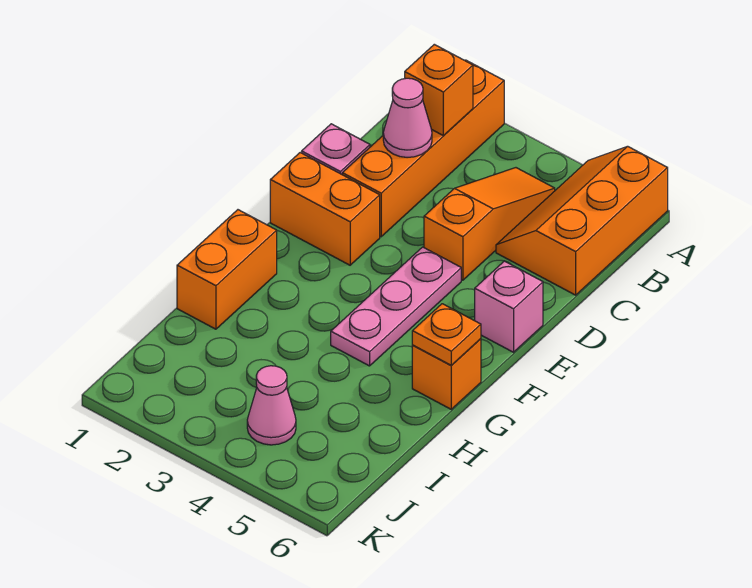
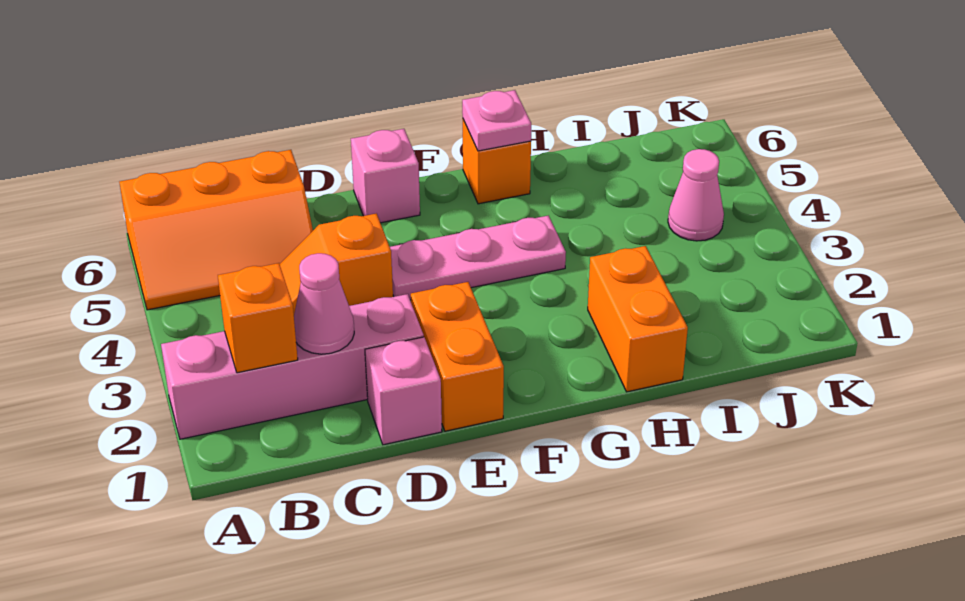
orange brick A2:D2 level 1 -> pink brick A2:D2 level 1
orange slope B4:D4 level 1 top D -> orange slope C4:D4 level 1 top D
orange brick G1:H1 level 1 -> orange brick H1:H2 level 1
orange plate G6 level 2 -> pink plate G6 level 2

